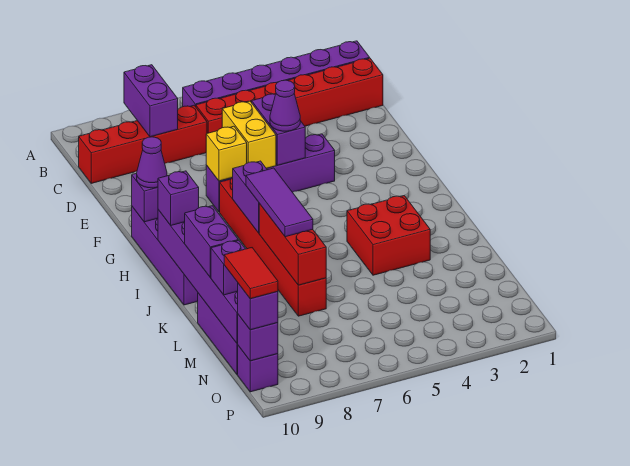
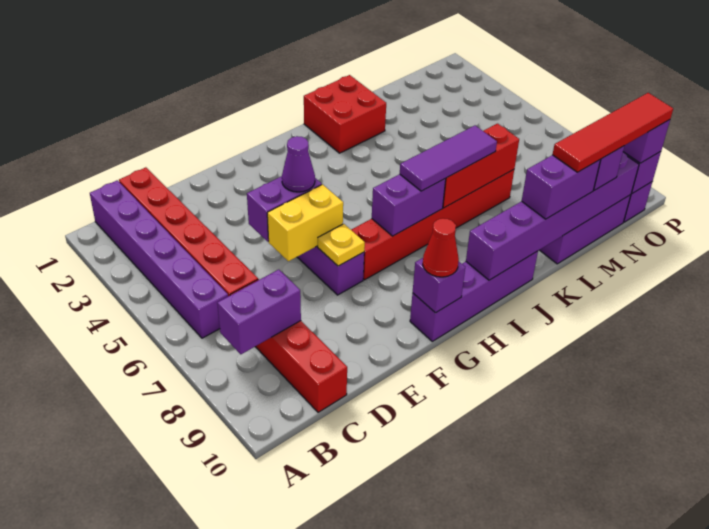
yellow brick F7 level 2 -> yellow plate F7 level 2
purple cone G10 level 3 -> red cone G10 level 3
purple brick I10 level 3 -> none
red brick J3:K4 level 1 -> red brick J1:K2 level 1
red tile N10:O10 level 4 -> red tile L10:O10 level 4

